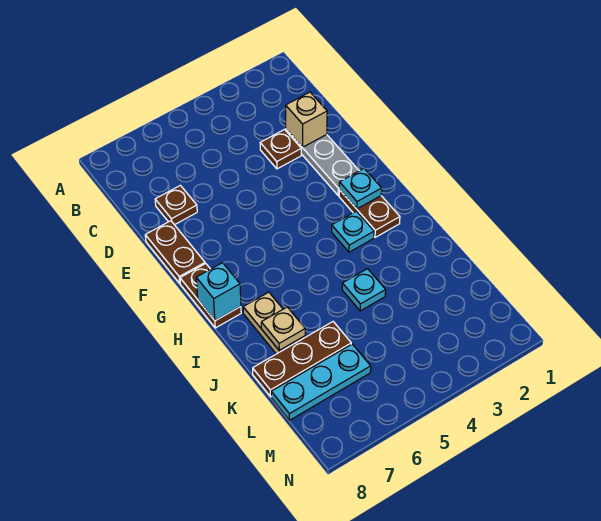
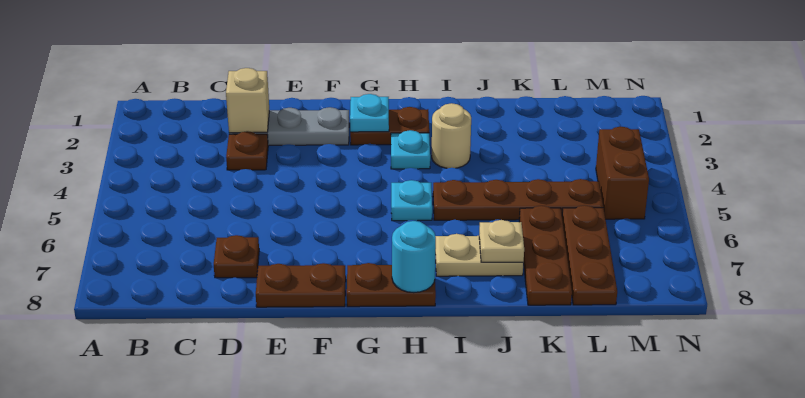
cyan brick H8 level 2 -> cyan round brick H8 level 2
none -> tan round brick I3 level 1
none -> brown plate I5:L5 level 1
cyan plate J4 level 1 -> cyan plate H5 level 1
cyan plate L6:L8 level 1 -> brown plate L6:L8 level 1
none -> brown brick M4:M5 level 1

